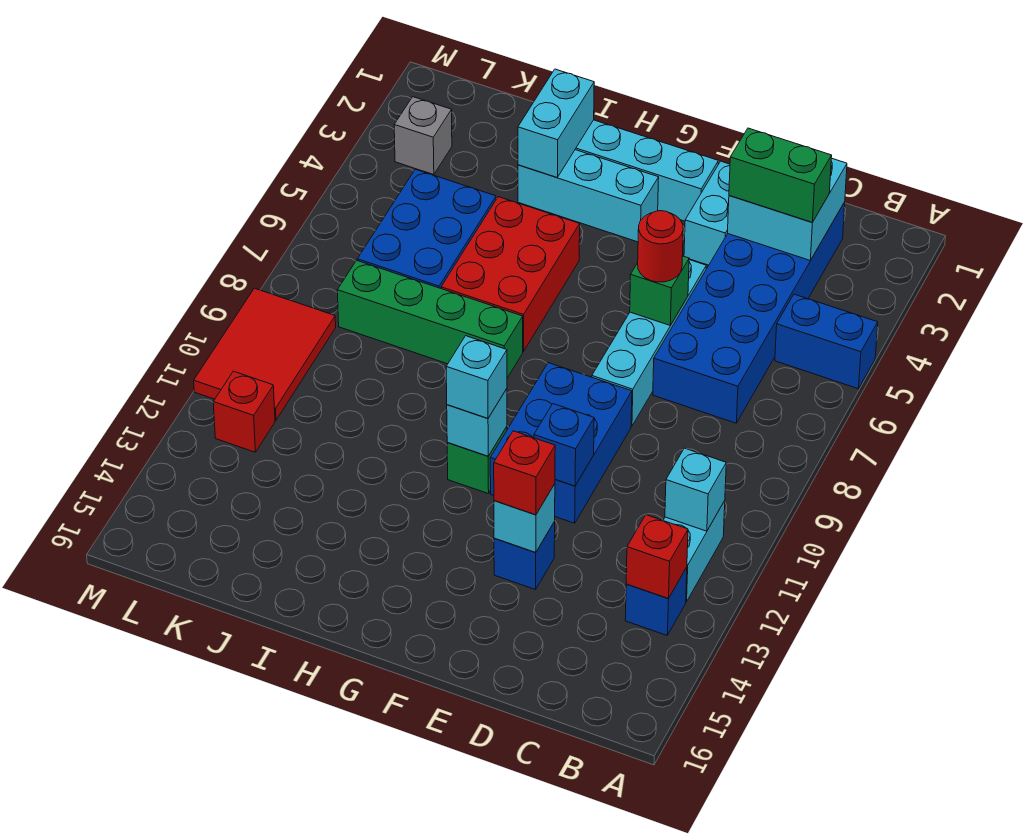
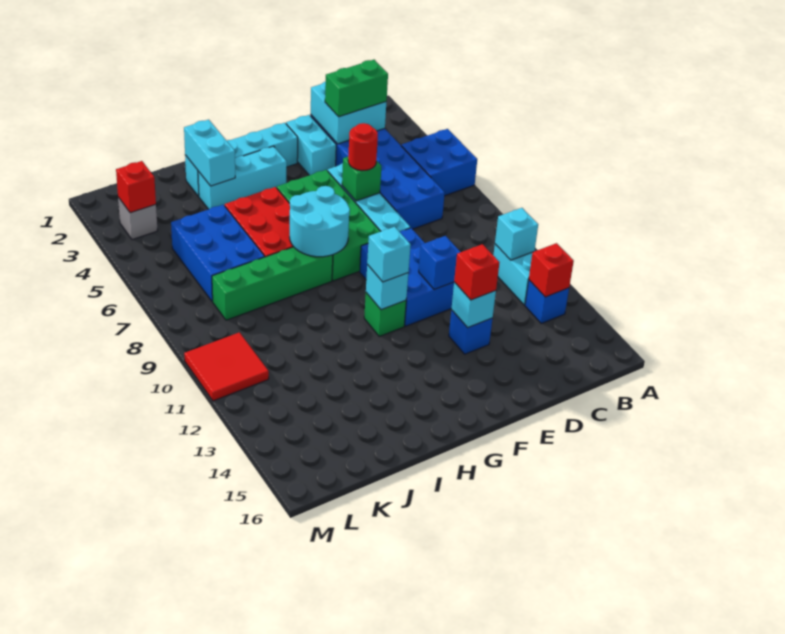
blue brick A5:B5 level 1 -> blue brick A5:B6 level 1
none -> green brick F5:G8 level 1
none -> cyan round brick G7:H8 level 2
red tile L9:M11 level 1 -> red tile L10:M11 level 1
red brick L12 level 1 -> red brick L3 level 2

